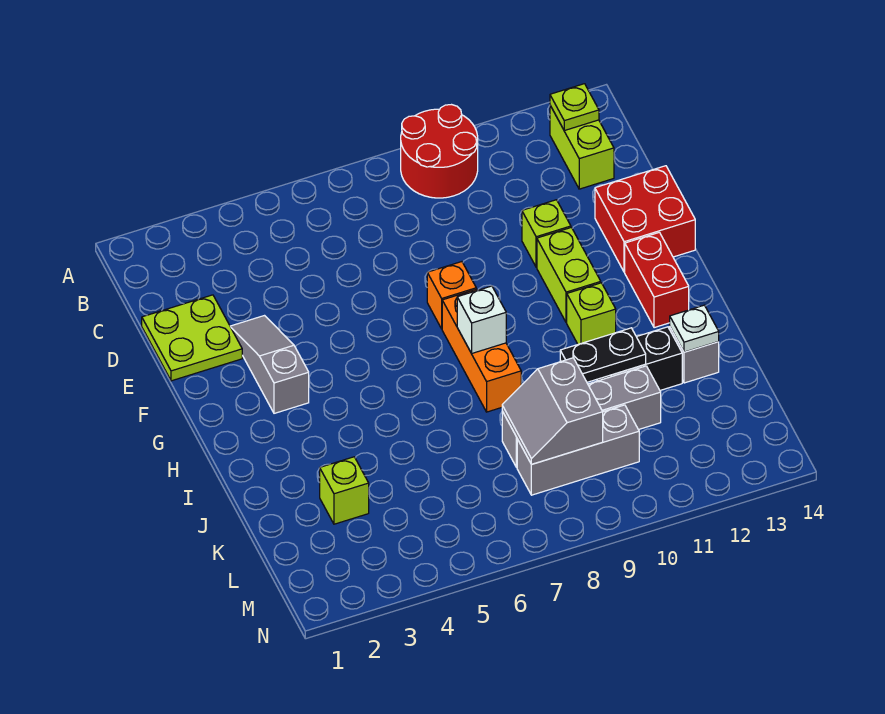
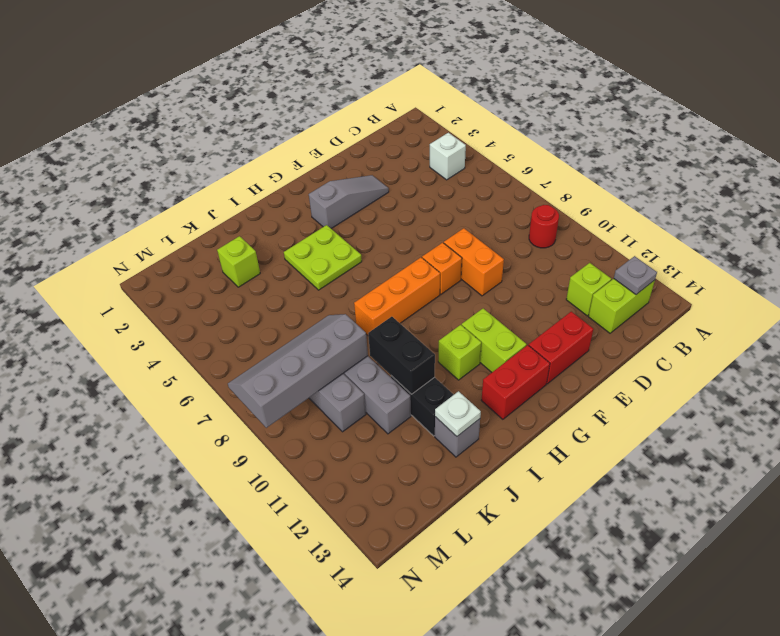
red round brick A9:B10 level 1 -> red round brick B9 level 1
lime plate B13 level 2 -> grey plate B13 level 2
lime plate D1:E2 level 1 -> lime plate H4:I5 level 1
none -> orange brick E8:E9 level 1
lime brick E11 level 1 -> lime brick C12 level 1
red brick E13:F14 level 1 -> red brick E13:F13 level 1
lime brick F11:G11 level 1 -> lime brick G11:G12 level 1
white brick H8 level 2 -> white brick B4 level 1
black plate J10:J11 level 2 -> black brick J10:J11 level 2
grey slope K8:L9 level 2 top 9 -> grey slope K8:N9 level 2 top 9

